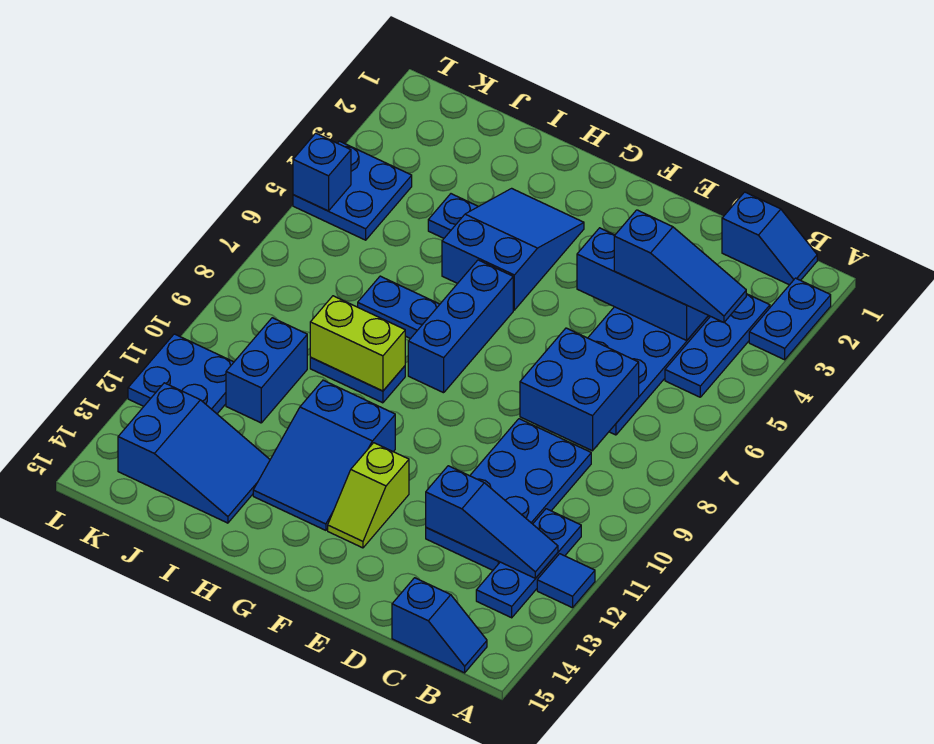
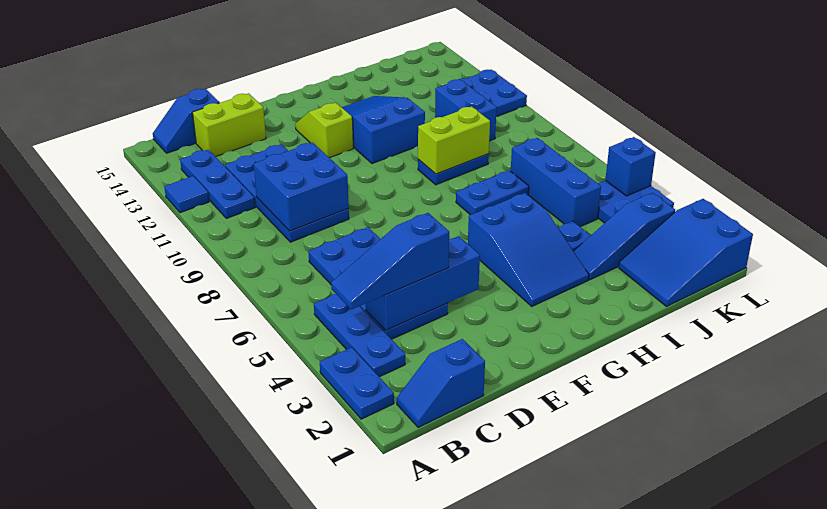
blue slope B12:D12 level 2 top D -> blue slope I3:K3 level 1 top K
blue brick C7:D8 level 2 -> blue brick C9:D10 level 2
none -> lime brick C14:D14 level 1
blue brick G6:G8 level 1 -> blue brick J5:J7 level 1
blue slope I13:K14 level 1 top K -> blue slope J1:L2 level 1 top L

